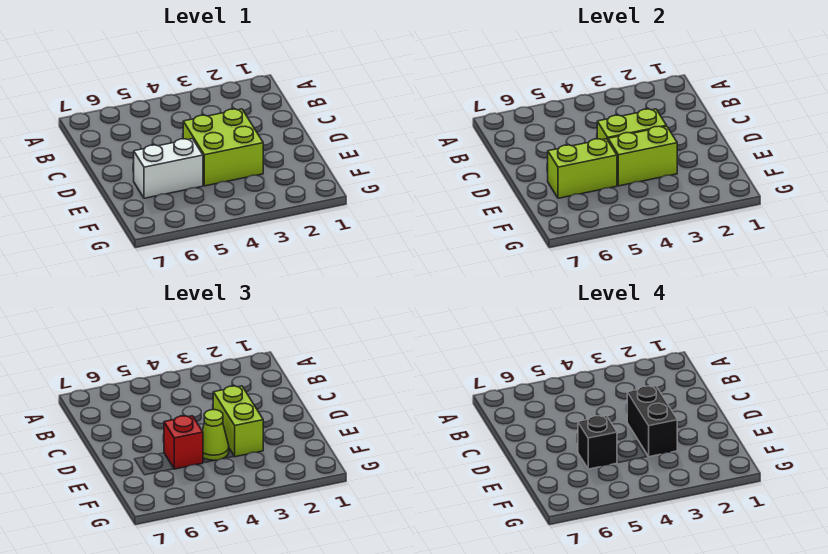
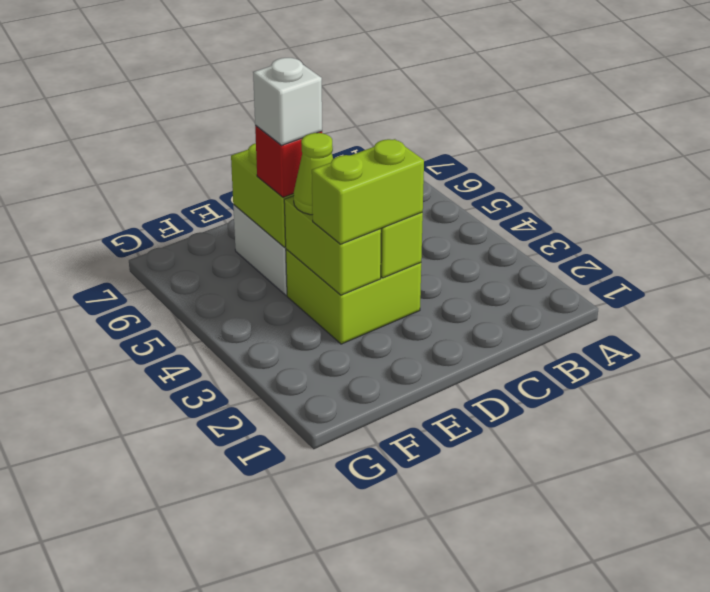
black brick D3:E3 level 4 -> none
black brick E5 level 4 -> white brick E5 level 4

